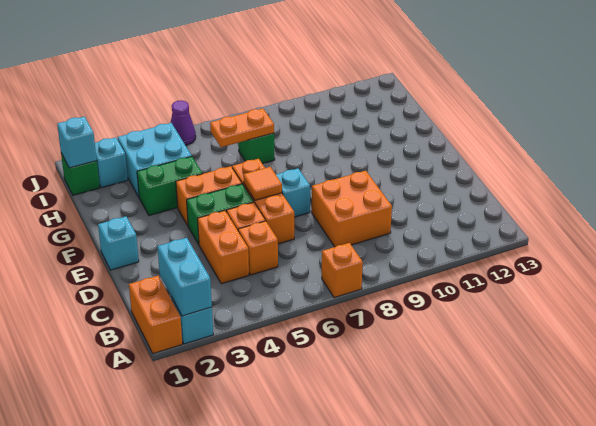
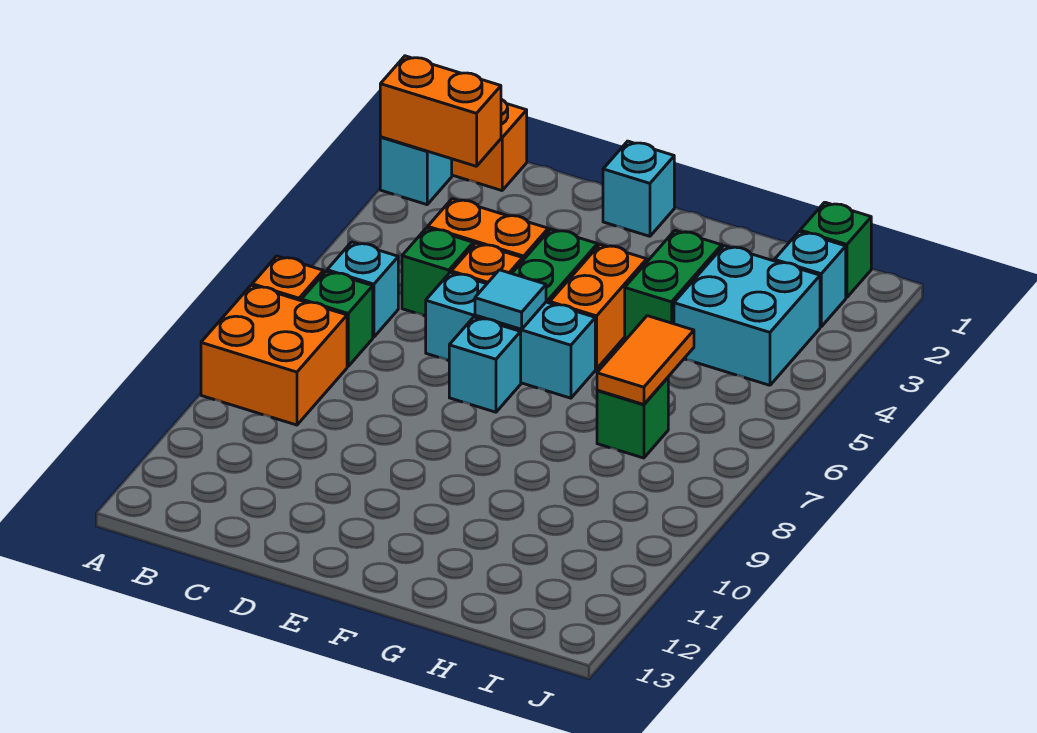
cyan brick A2:B2 level 2 -> orange brick A2:B2 level 2
none -> green brick B7 level 1
orange brick C5 level 1 -> green brick C5 level 1
orange brick C8:D9 level 1 -> orange brick A8:B9 level 1
orange brick D6:F6 level 1 -> cyan brick D6:F6 level 1
orange tile E6 level 2 -> cyan tile E6 level 2
orange plate H6:H7 level 2 -> orange tile H6:H7 level 2
cyan brick I1 level 2 -> cyan brick B6 level 1
purple cone J5 level 1 -> none

